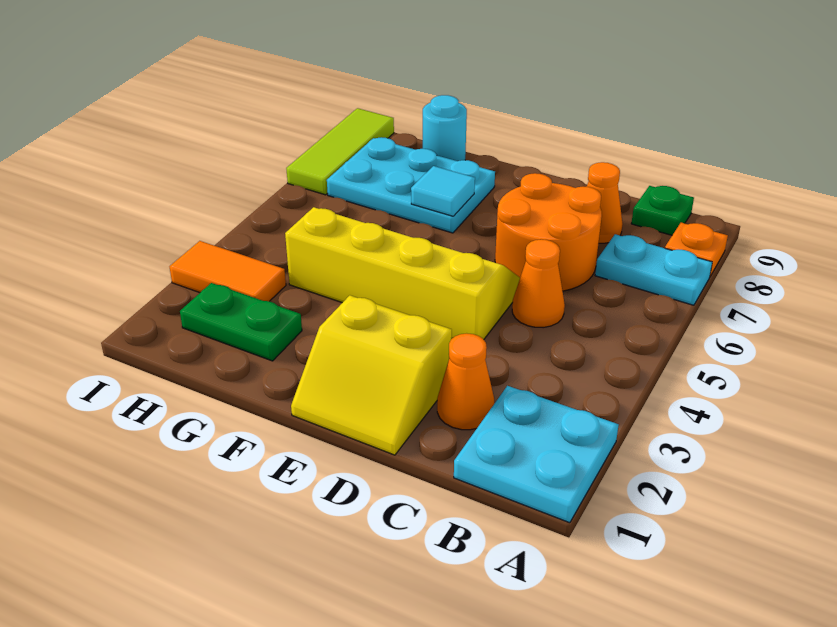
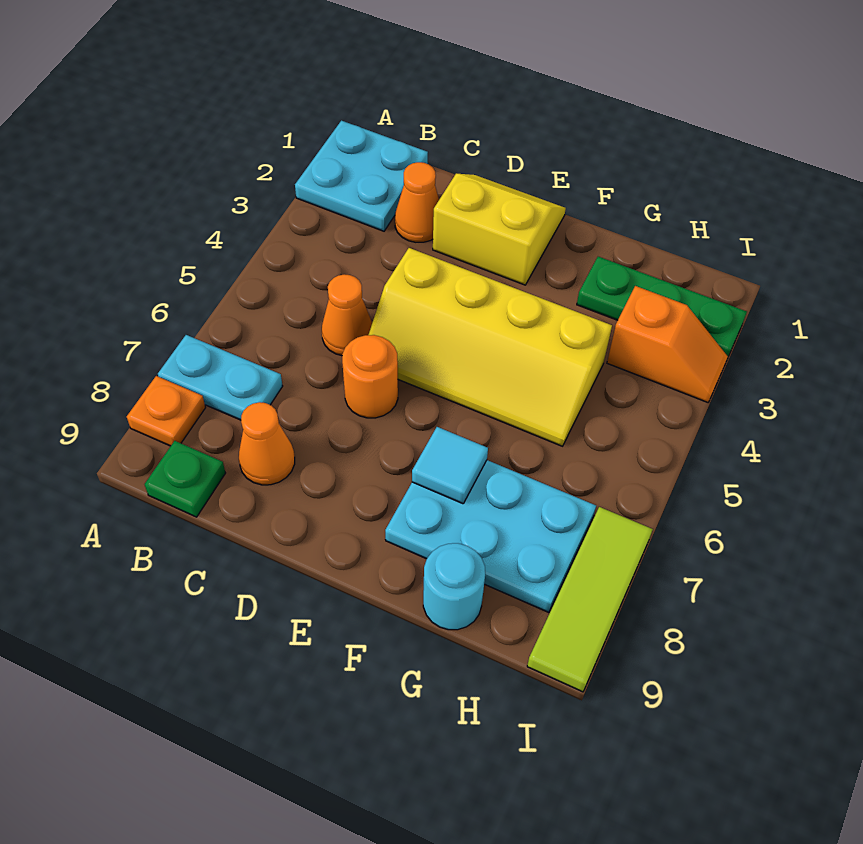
orange round brick C6:D7 level 1 -> orange round brick D6 level 1
green plate G2:H2 level 1 -> green plate G2:I2 level 1
orange tile H3:I3 level 1 -> orange slope H3:I3 level 1 top H

